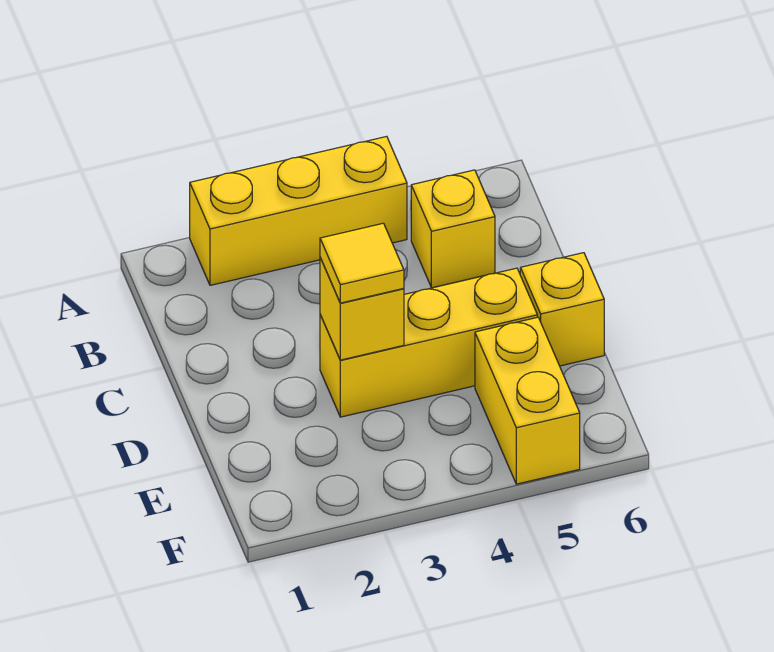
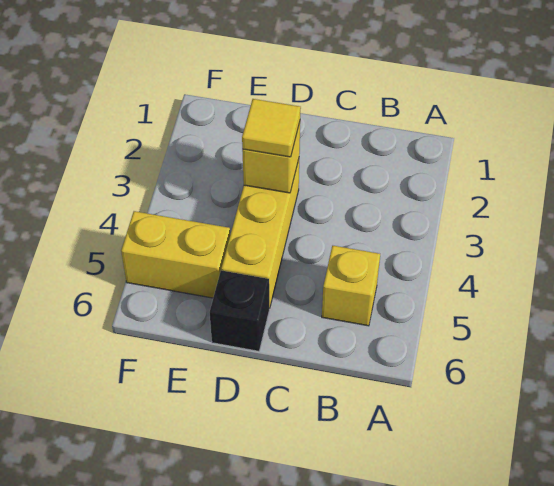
yellow brick A2:A4 level 1 -> none
yellow brick D6 level 1 -> black brick D6 level 1

